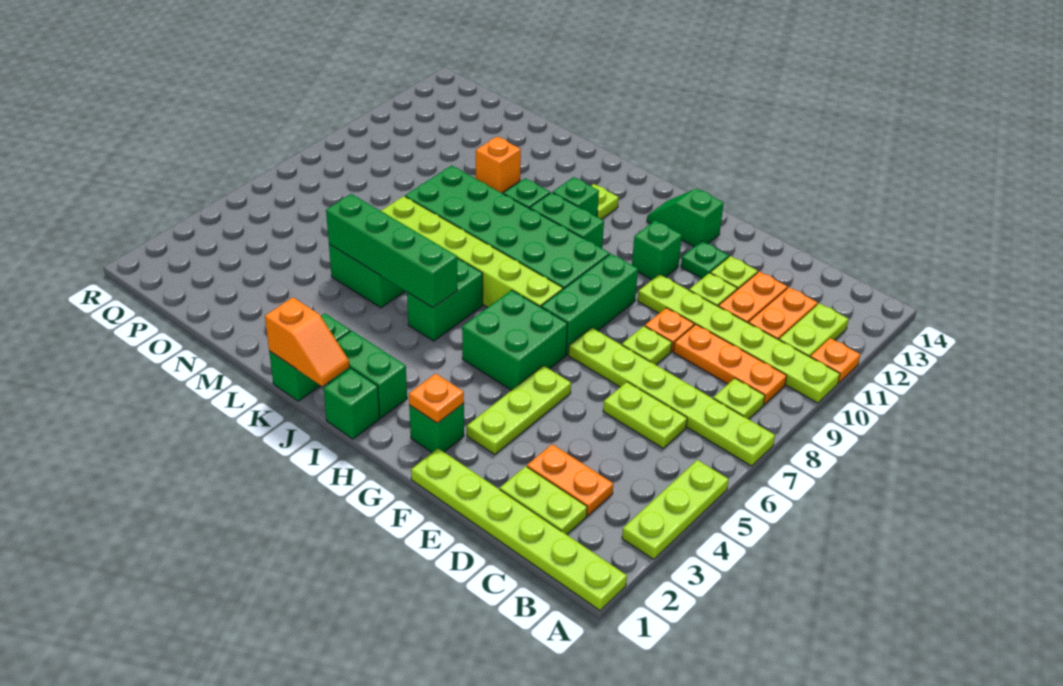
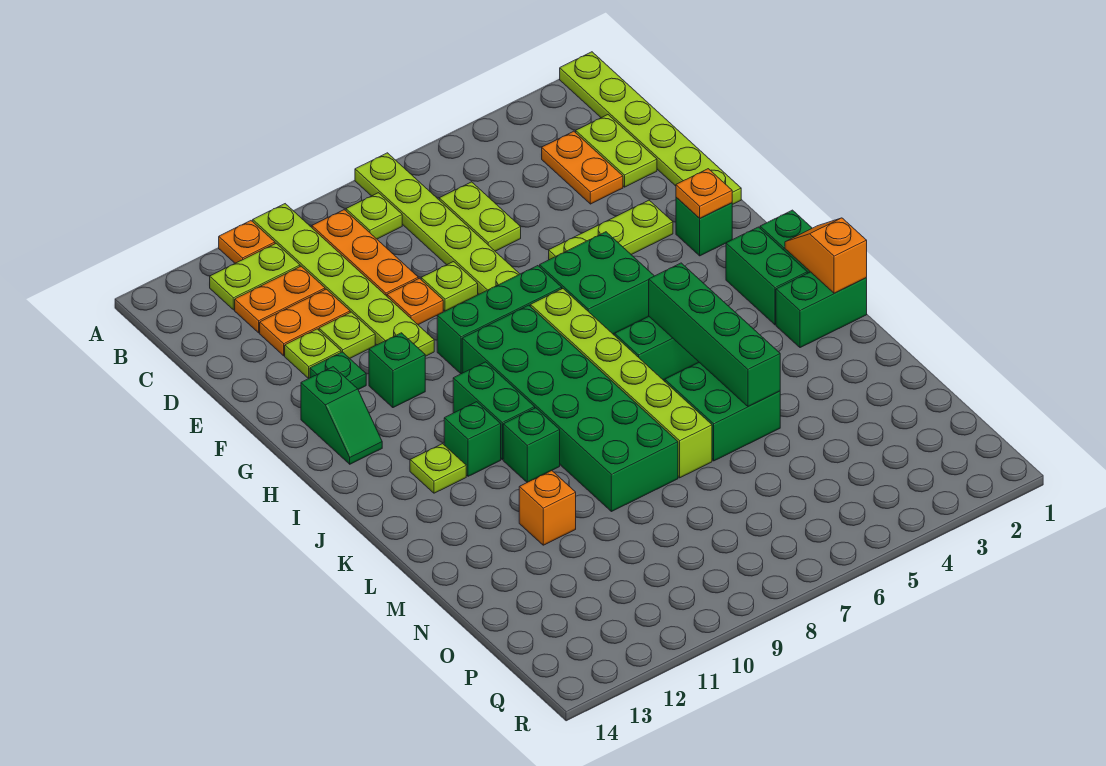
lime plate A3:A5 level 1 -> none

